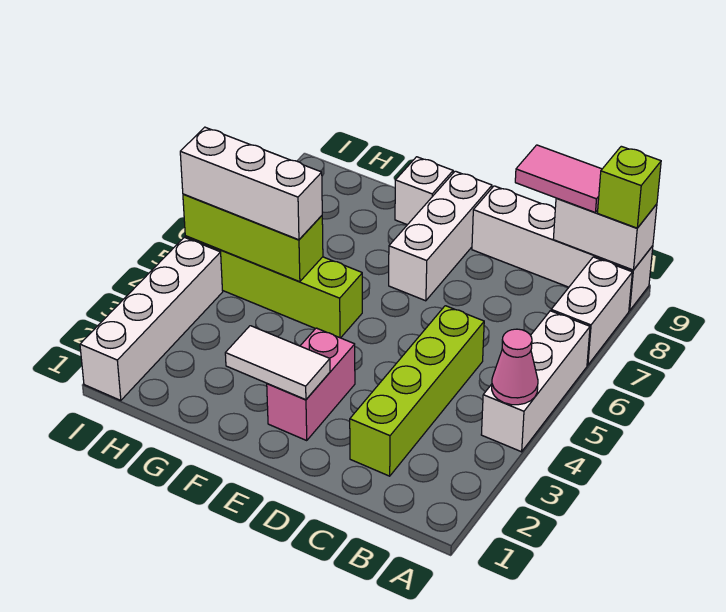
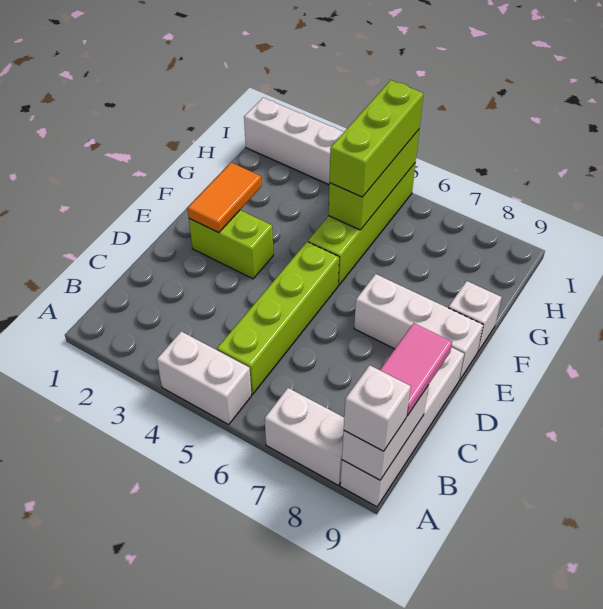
white brick A4:A6 level 1 -> white brick A4:A5 level 1
pink cone A4 level 2 -> none
lime brick A9 level 3 -> white brick A9 level 3
lime brick C2:C5 level 1 -> lime brick B5:E5 level 1
pink brick E2:E3 level 1 -> lime brick E2:E3 level 1
white tile E2:F2 level 2 -> orange tile E2:F2 level 2
white brick G5:I5 level 3 -> lime brick G5:I5 level 3

